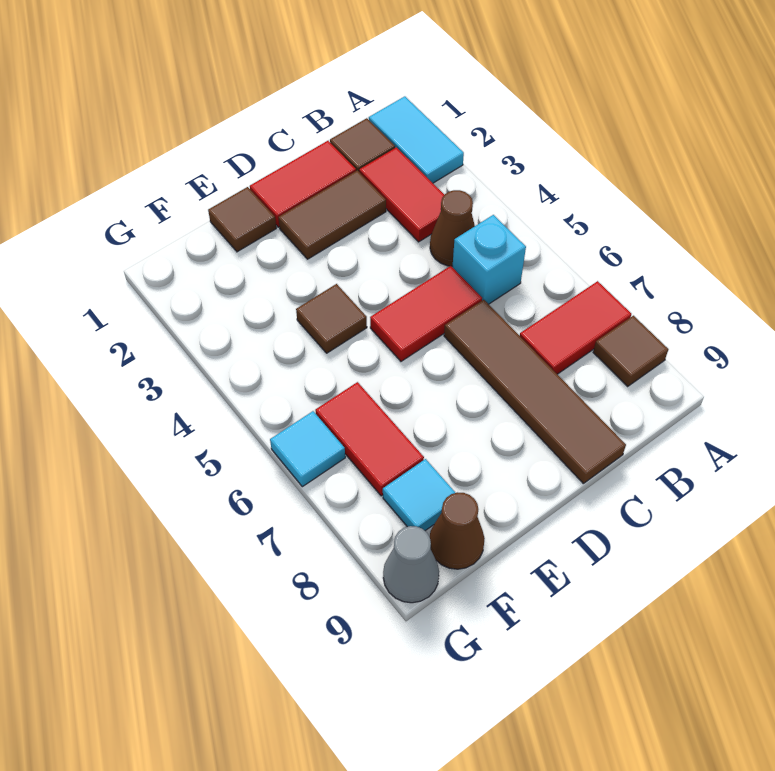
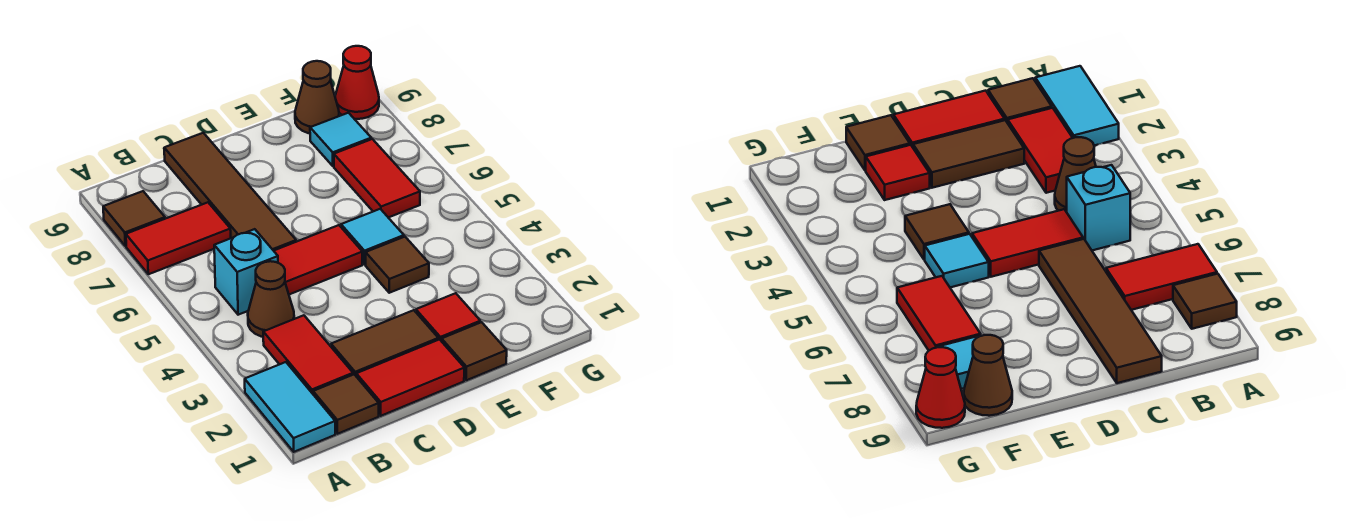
none -> red tile E2 level 1
cyan tile G6 level 1 -> cyan tile E5 level 1
grey cone G9 level 1 -> red cone G9 level 1

